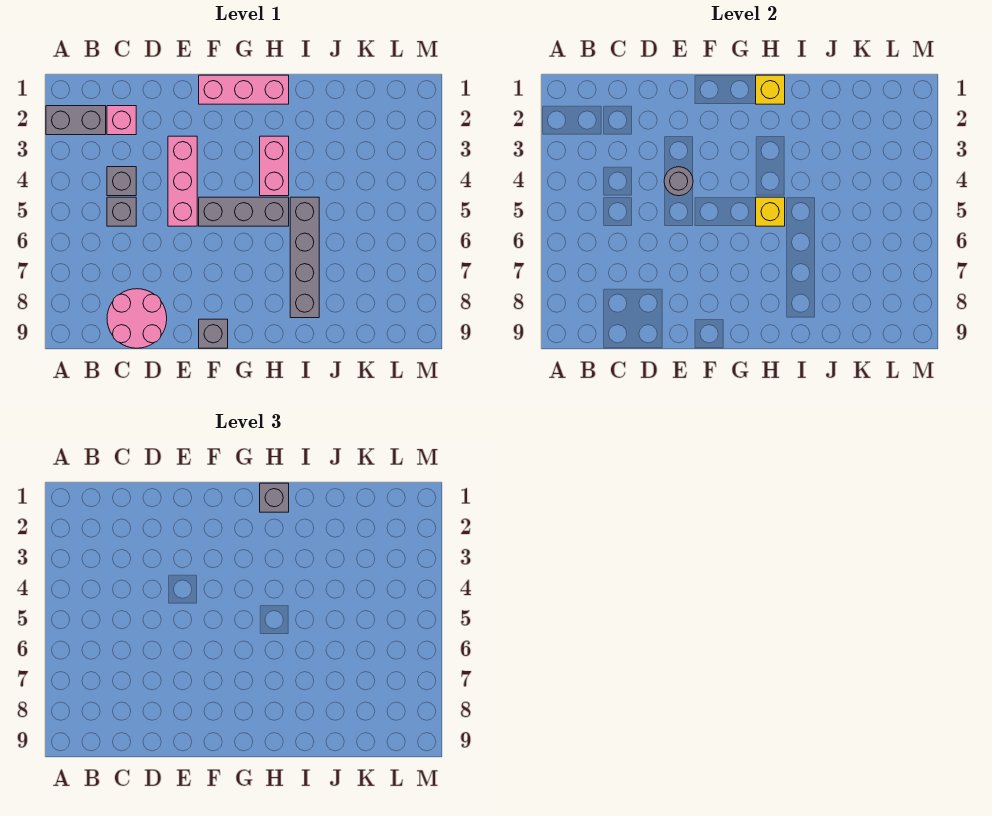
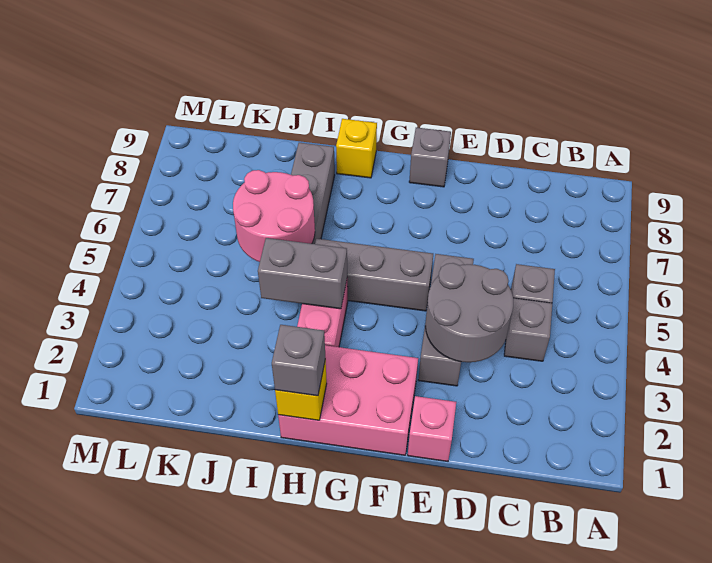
grey brick A2:B2 level 1 -> grey brick H4:I4 level 2
pink brick C2 level 1 -> pink brick E1 level 1
pink round brick C8:D9 level 1 -> pink round brick I5:J6 level 2
pink brick E3:E5 level 1 -> grey brick E3:E5 level 1
grey round brick E4 level 2 -> grey round brick D3:E4 level 2
pink brick F1:H1 level 1 -> pink brick F1:H2 level 1
yellow brick H5 level 2 -> yellow brick H9 level 1

